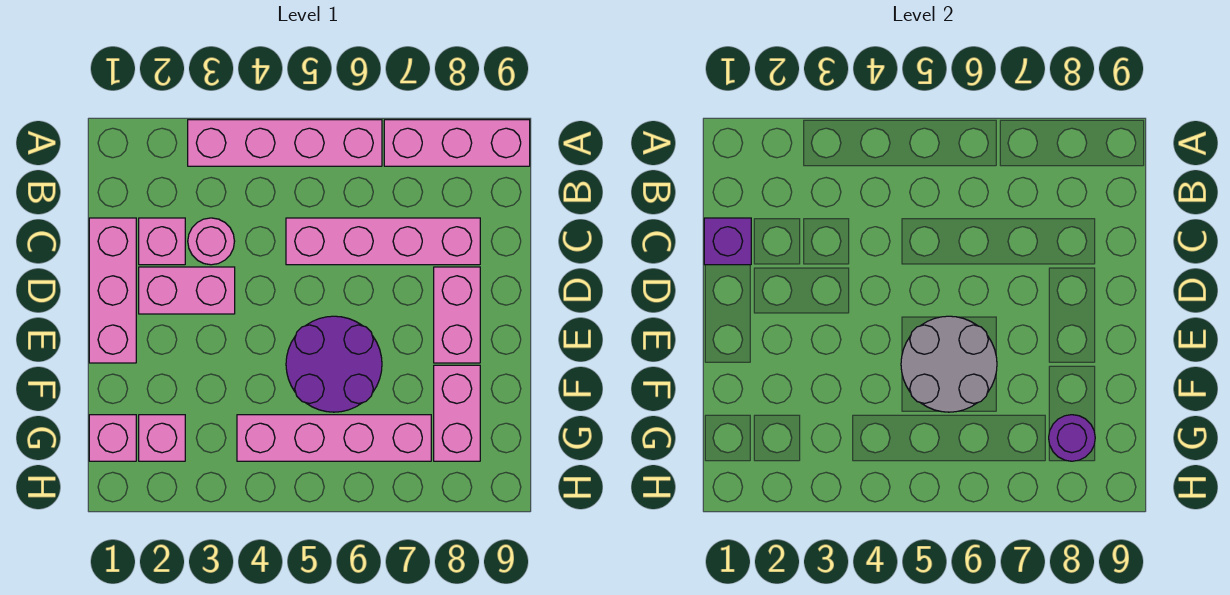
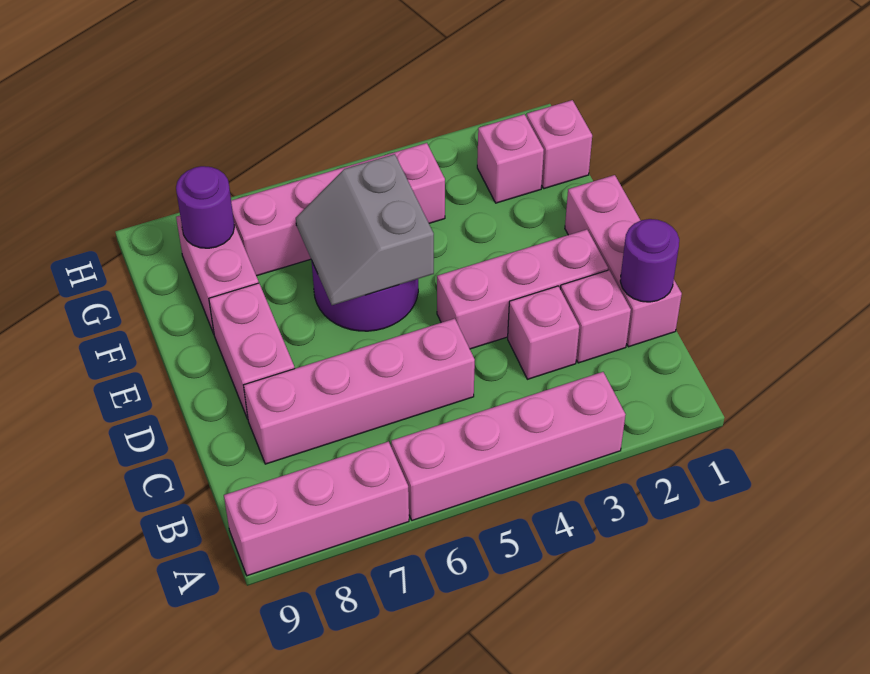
purple brick C1 level 2 -> purple round brick C1 level 2
pink round brick C3 level 1 -> pink brick C3 level 1
pink brick D2:D3 level 1 -> pink brick D2:D4 level 1
grey round brick E5:F6 level 2 -> grey slope E5:F6 level 2 top 5

